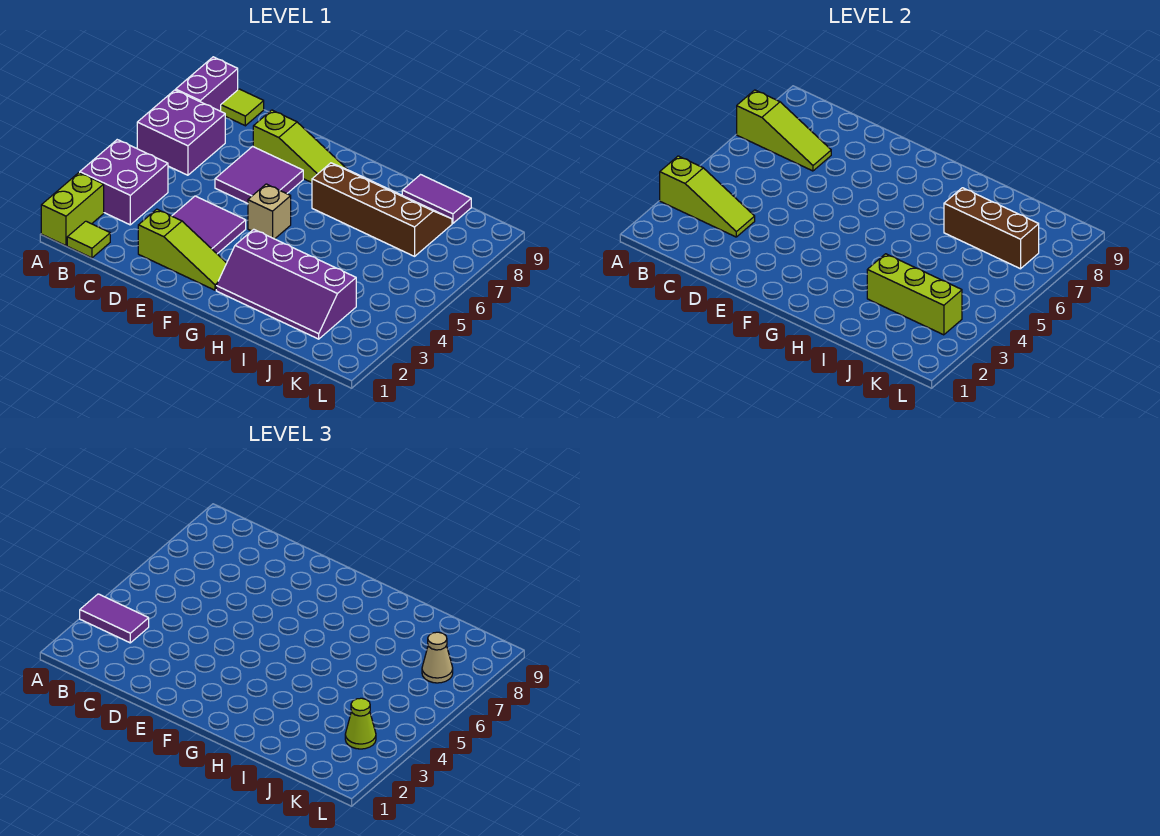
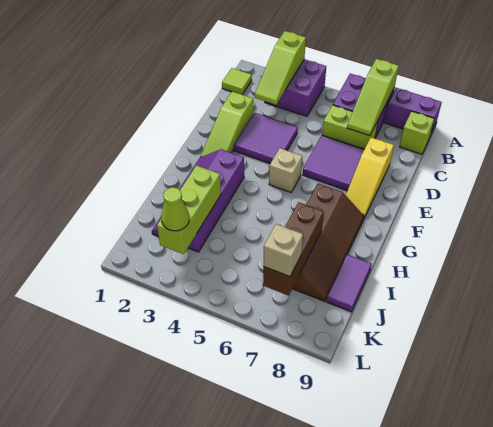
lime brick A1:A2 level 1 -> lime brick C6:C7 level 1
purple tile A3:B3 level 3 -> none
lime tile B9 level 1 -> lime brick B9 level 1
lime slope D8:F8 level 1 top D -> yellow slope D8:F8 level 1 top D
tan cone K7 level 3 -> tan brick K7 level 3

